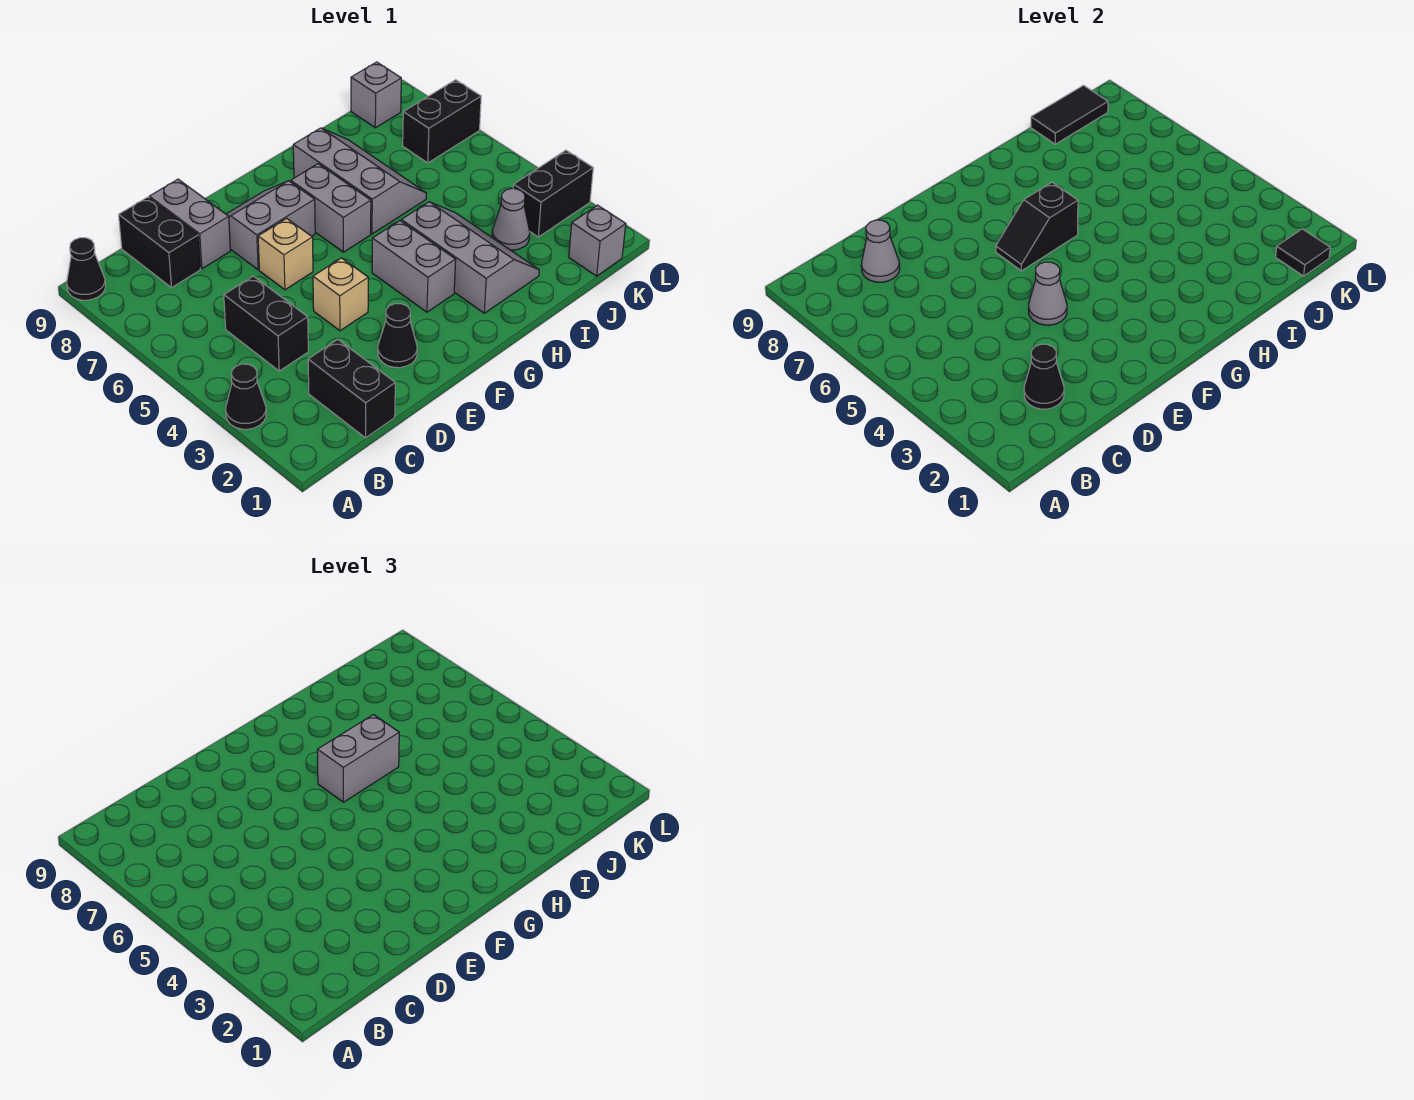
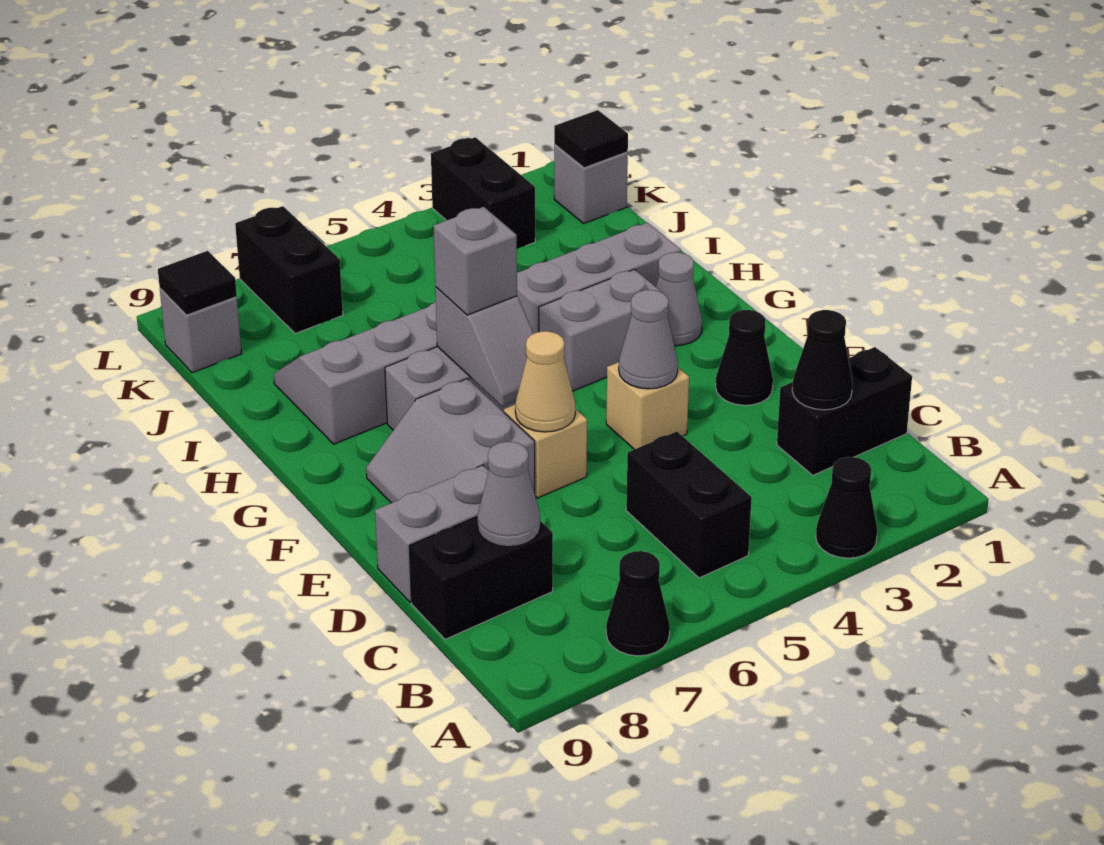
black cone A9 level 1 -> black cone A7 level 1
black brick C4:C5 level 1 -> black brick B5:C5 level 1
none -> tan cone E6 level 2
black slope F6:G6 level 2 top G -> grey slope F6:G6 level 2 top G
grey brick G6:H6 level 3 -> grey brick G6 level 3
grey cone J3 level 1 -> grey cone G2 level 1
black tile J9:K9 level 2 -> black tile K9 level 2

